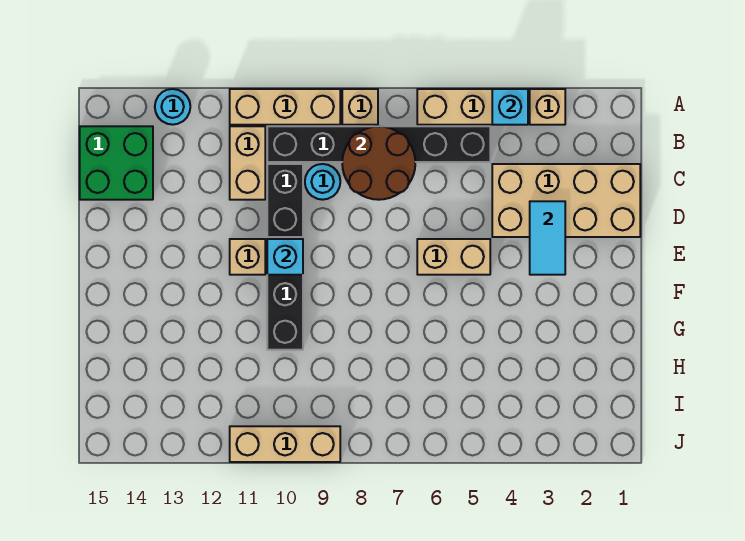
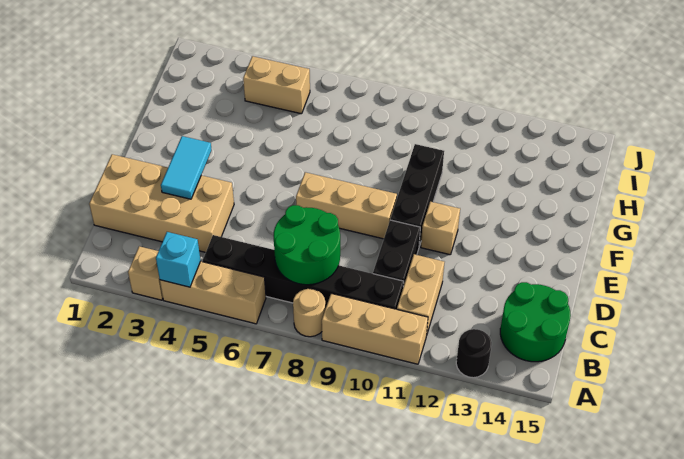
tan brick A8 level 1 -> tan round brick A8 level 1
cyan round brick A13 level 1 -> black round brick A13 level 1
brown round brick B7:C8 level 2 -> green round brick B7:C8 level 2
green brick B14:C15 level 1 -> green round brick B14:C15 level 1
cyan round brick C9 level 1 -> none
tan brick E5:E6 level 1 -> tan brick I4:I5 level 1
cyan brick E10 level 2 -> none
tan brick J9:J11 level 1 -> tan brick E7:E9 level 1

